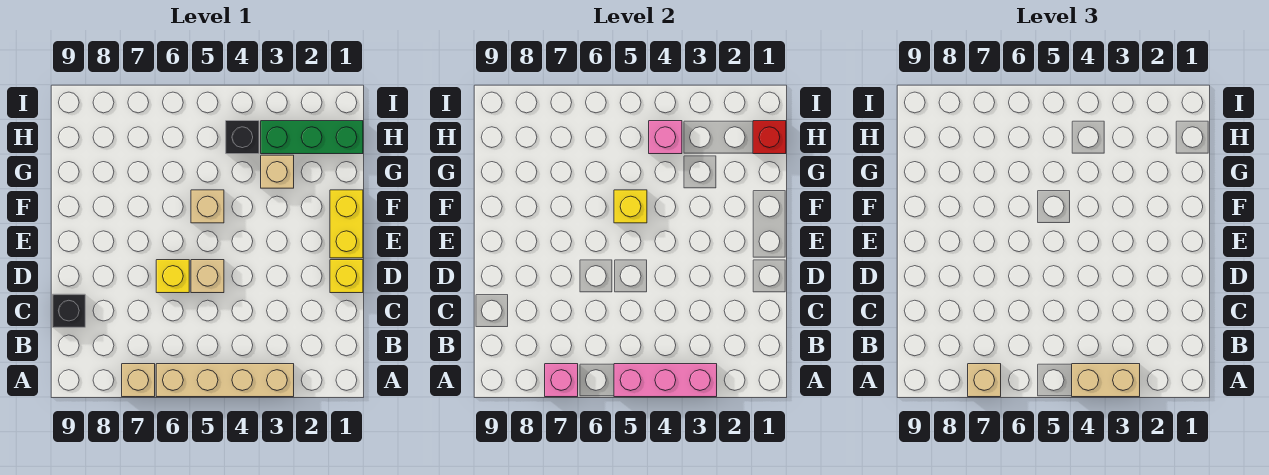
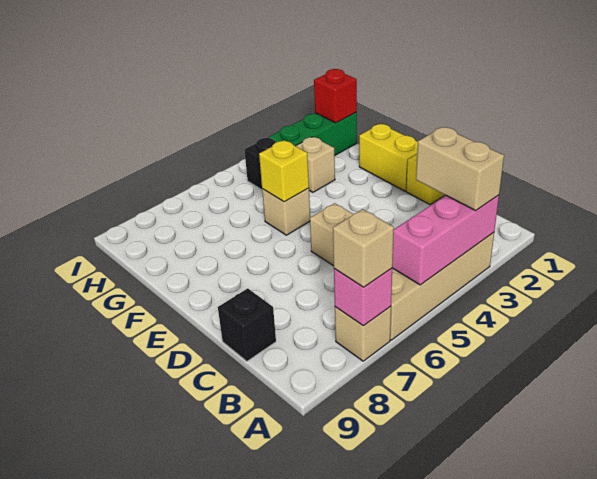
tan brick A3:A4 level 3 -> tan brick A3:B3 level 3
yellow brick D6 level 1 -> none
pink brick H4 level 2 -> none

